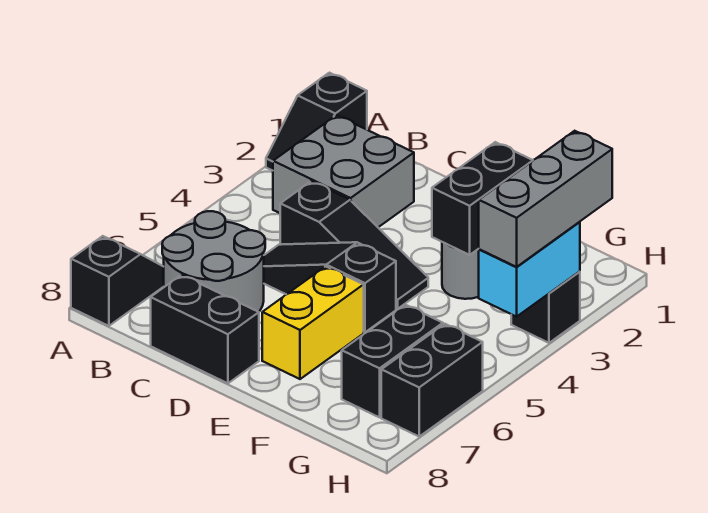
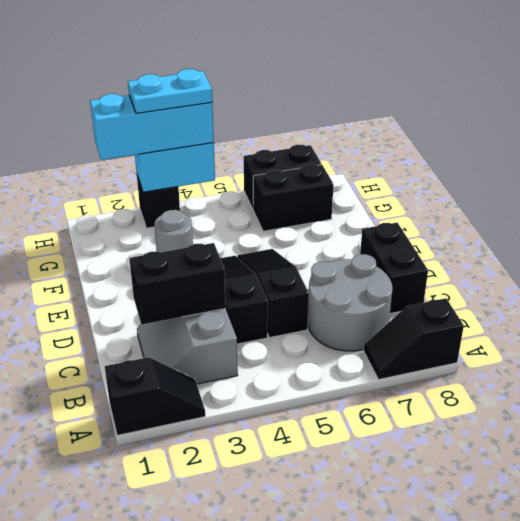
grey brick B2:C3 level 1 -> grey slope B2:C3 level 1 top 3
black slope C5:E5 level 1 top E -> black slope C5:E5 level 1 top C
yellow brick E6:E7 level 1 -> none
black brick F2:F3 level 2 -> black brick C2:C3 level 2
grey brick H2:H4 level 3 -> cyan brick H2:H4 level 3
none -> cyan plate H3:H4 level 4

